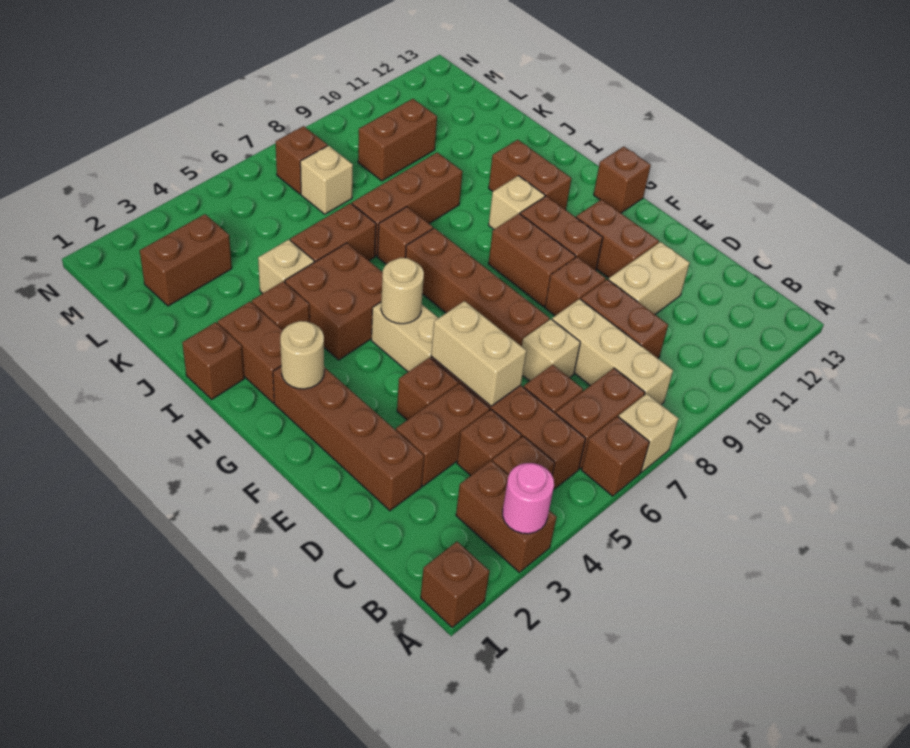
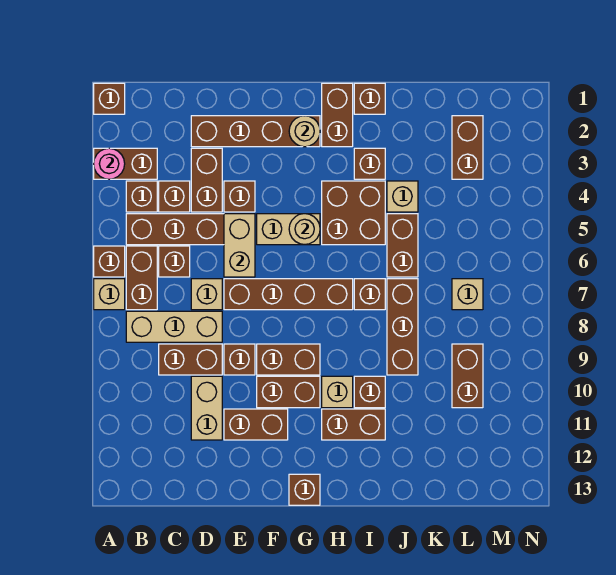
tan brick D5:E5 level 2 -> tan brick E5:E6 level 2
brown brick H2:I2 level 1 -> brown brick H1:H2 level 1
brown brick M7 level 1 -> brown brick I10 level 1

